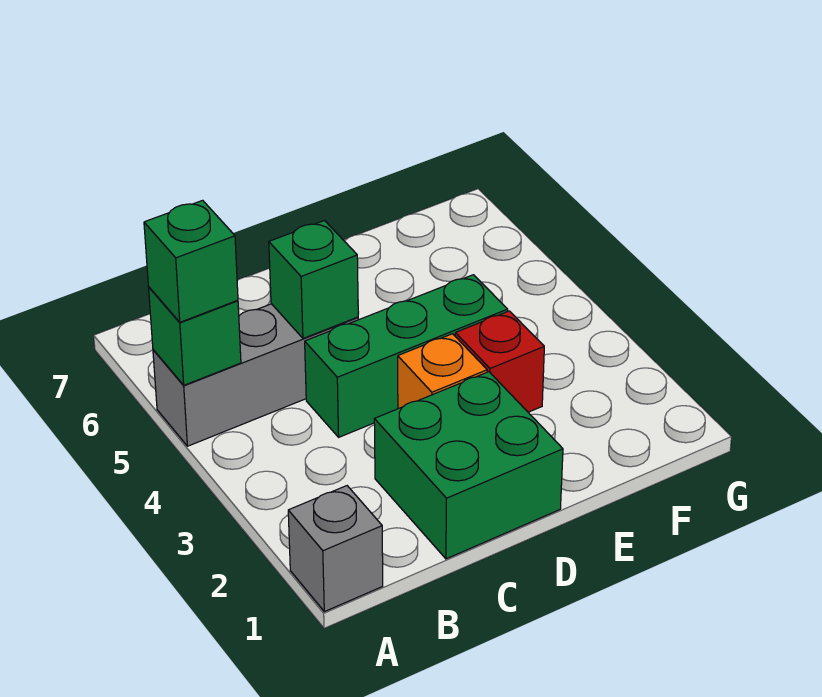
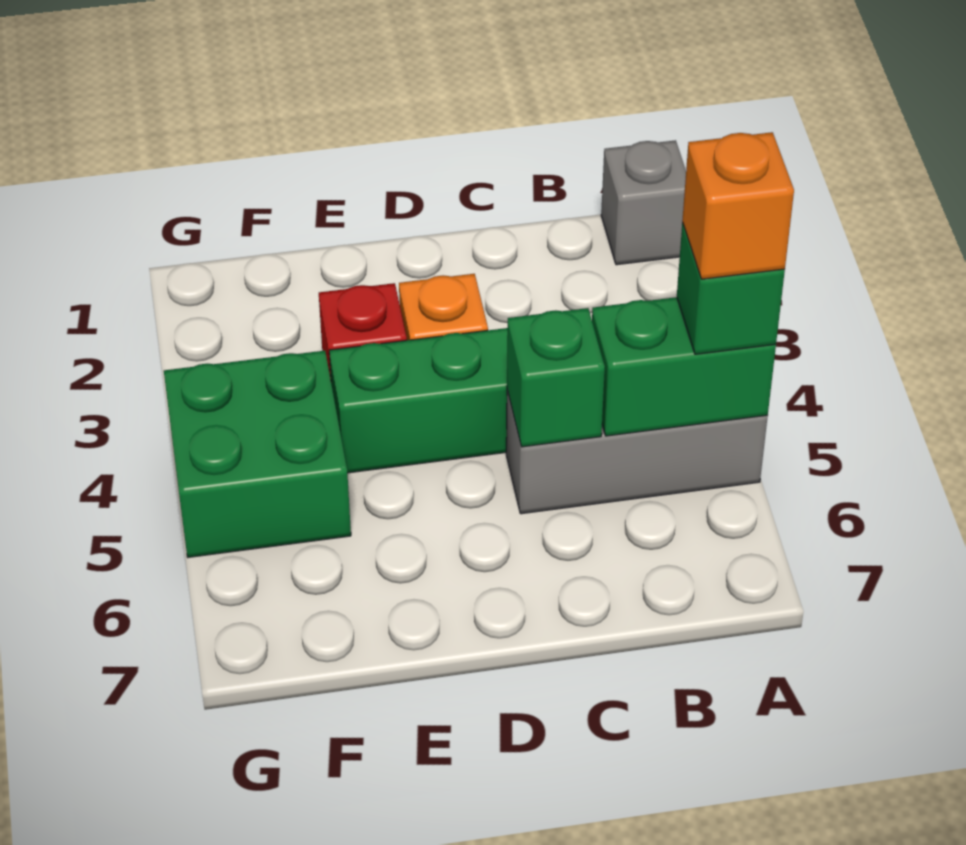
green brick A5 level 2 -> green brick A5:B5 level 2
none -> orange brick A5 level 4
green brick C1:D2 level 1 -> green brick F4:G5 level 1

